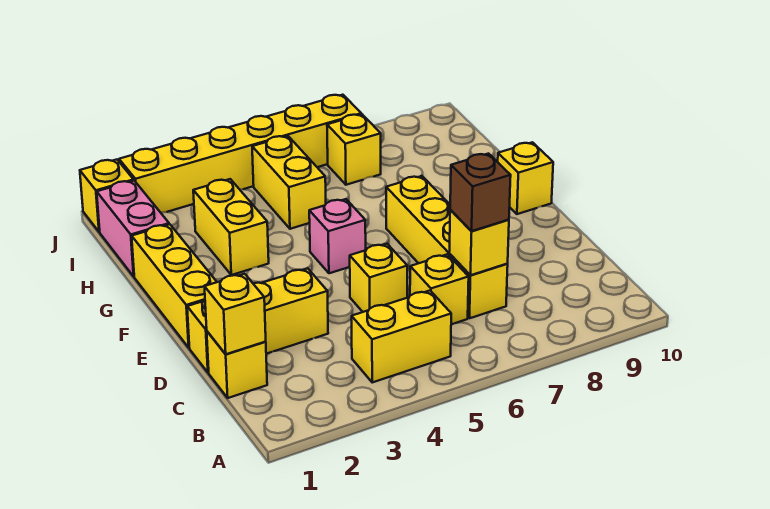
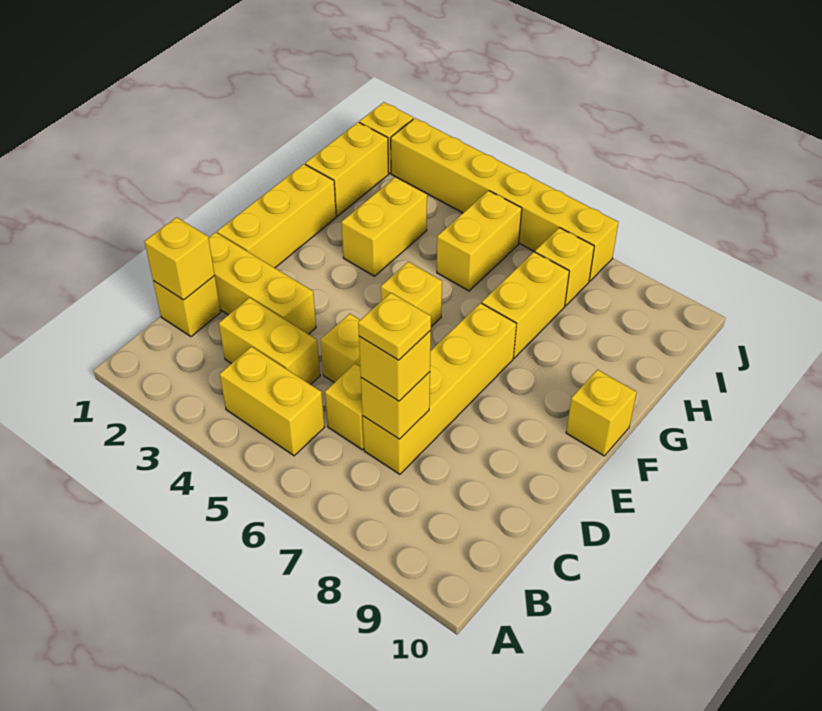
none -> yellow brick C3:C4 level 1
brown brick C7 level 3 -> yellow brick C7 level 3
none -> yellow plate C7 level 4
pink brick F5 level 1 -> yellow brick F5 level 1
none -> yellow brick G7:H7 level 1
pink brick H1:I1 level 1 -> yellow brick H1:I1 level 1

